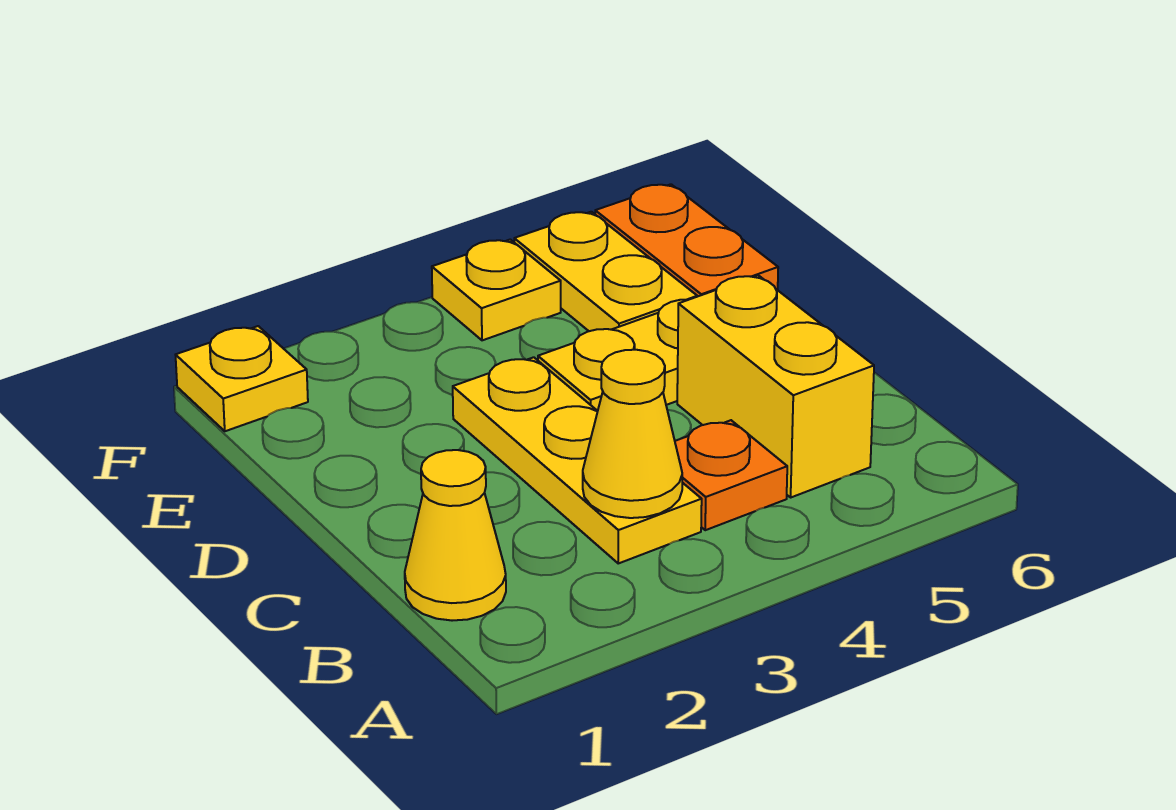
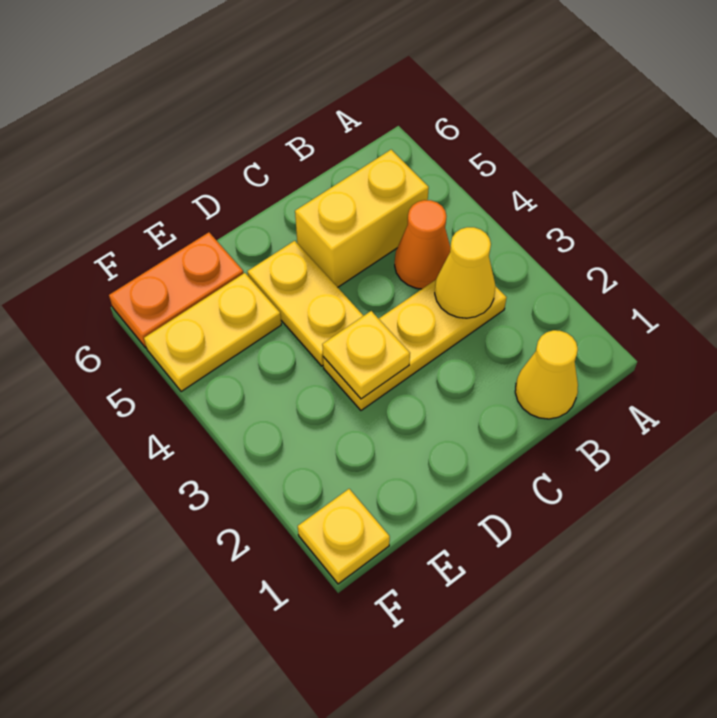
orange plate B4 level 1 -> orange cone B4 level 1
yellow plate F4 level 1 -> yellow plate D3 level 2

